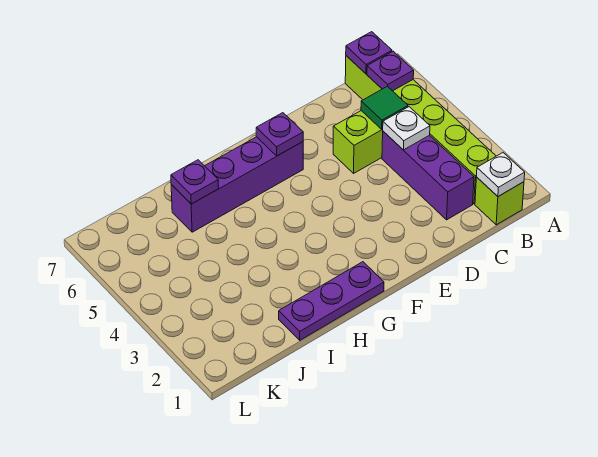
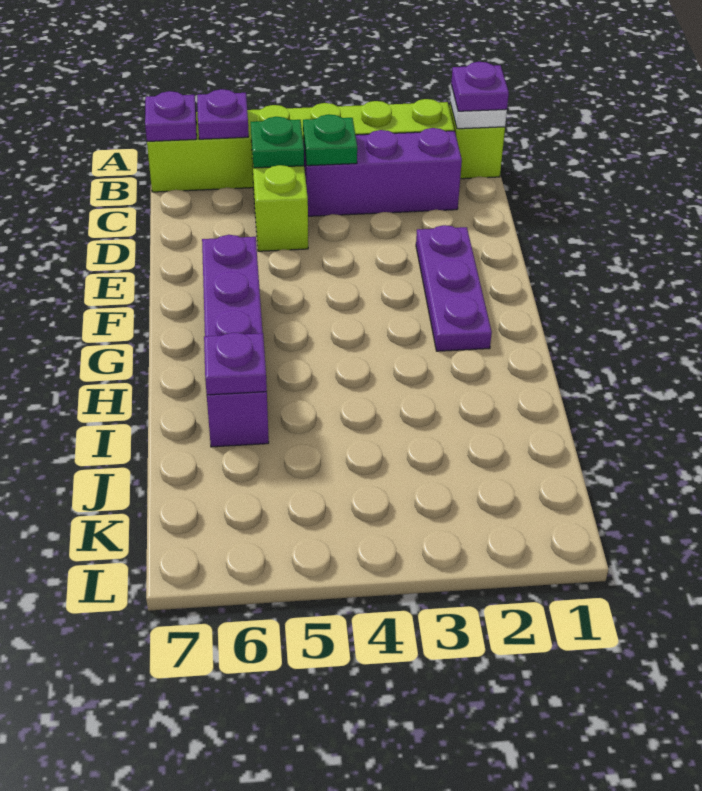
white plate C4 level 2 -> green plate C4 level 2
green tile C5 level 2 -> green plate C5 level 2
purple plate F6 level 2 -> purple plate B1 level 3
purple plate G1:I1 level 1 -> purple plate E2:G2 level 1

